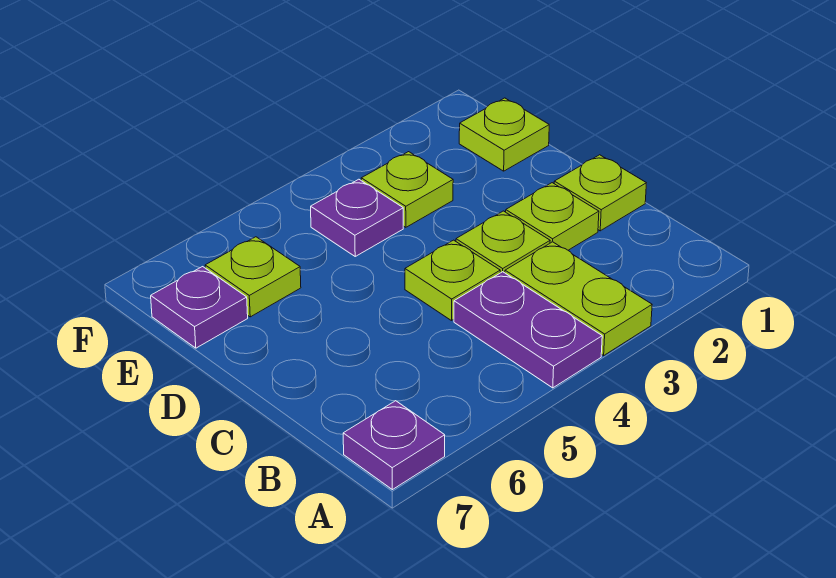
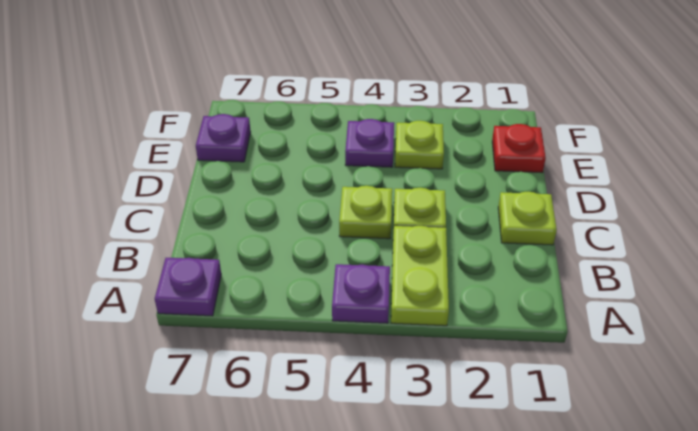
purple plate A4:B4 level 1 -> purple plate A4 level 1
lime plate C2 level 1 -> none
lime plate E1 level 1 -> red plate E1 level 1
lime plate E6 level 1 -> none

